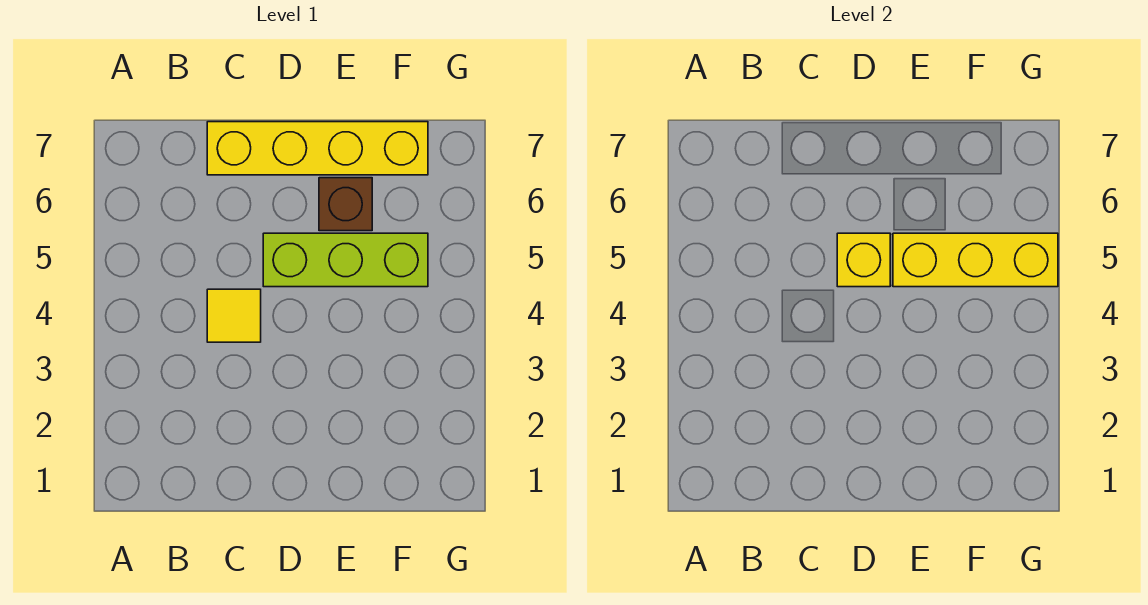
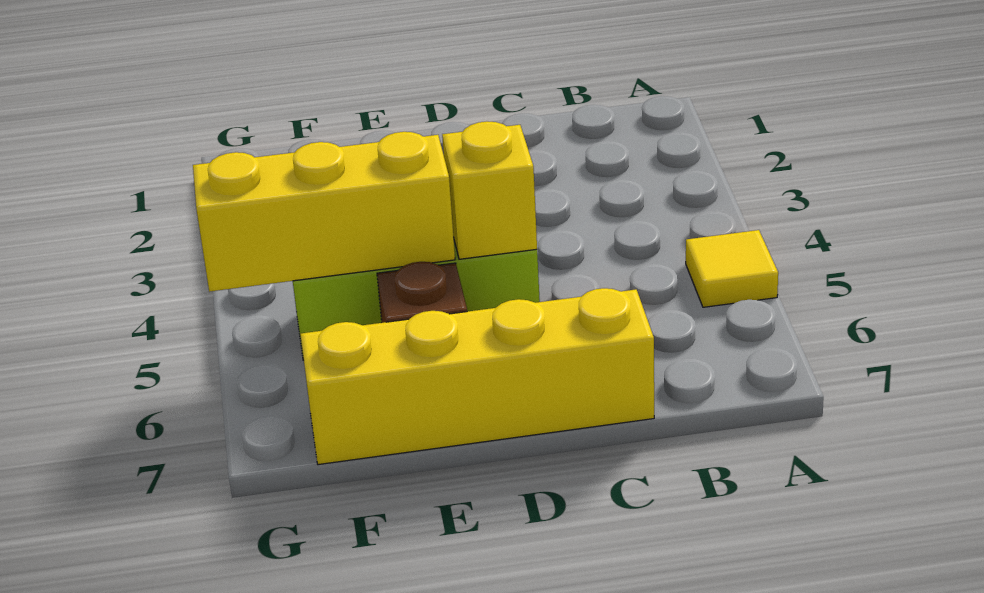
yellow tile C4 level 1 -> yellow tile A5 level 1

